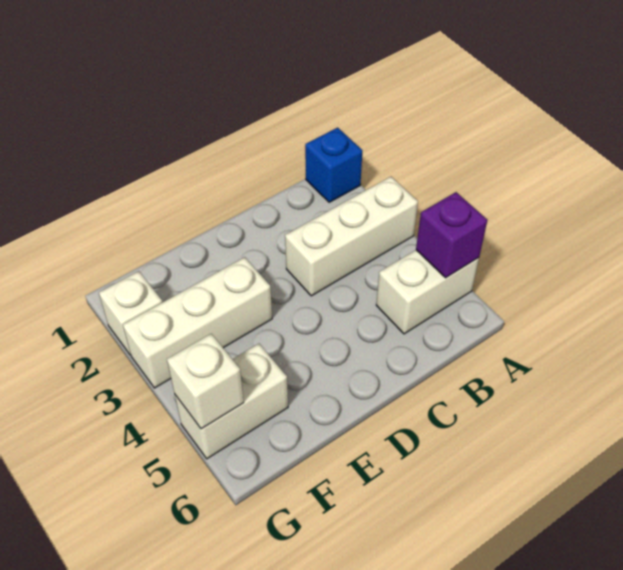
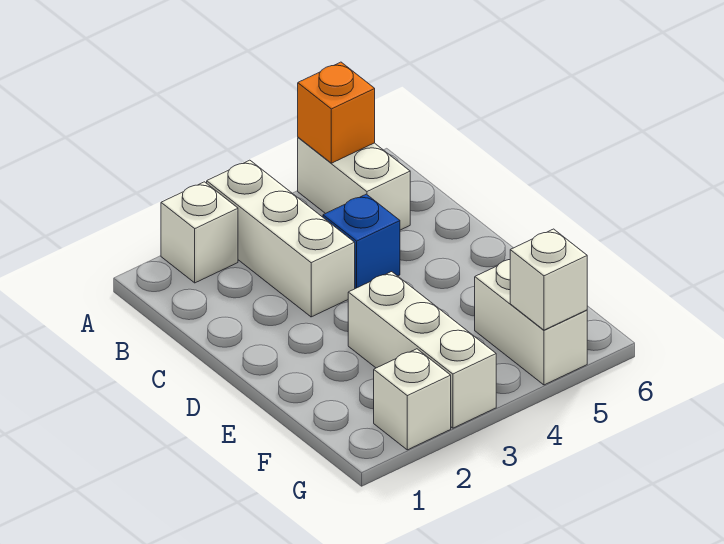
blue brick A1 level 1 -> blue brick C4 level 1
none -> white brick A2 level 1
purple brick A5 level 2 -> orange brick A5 level 2

